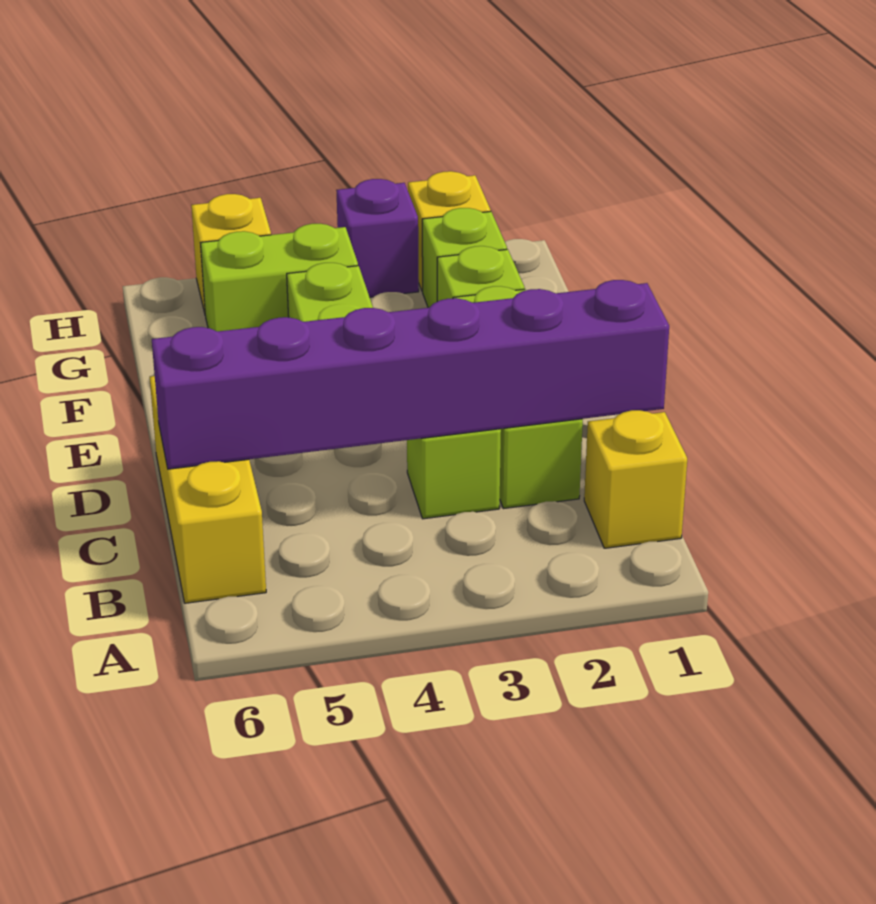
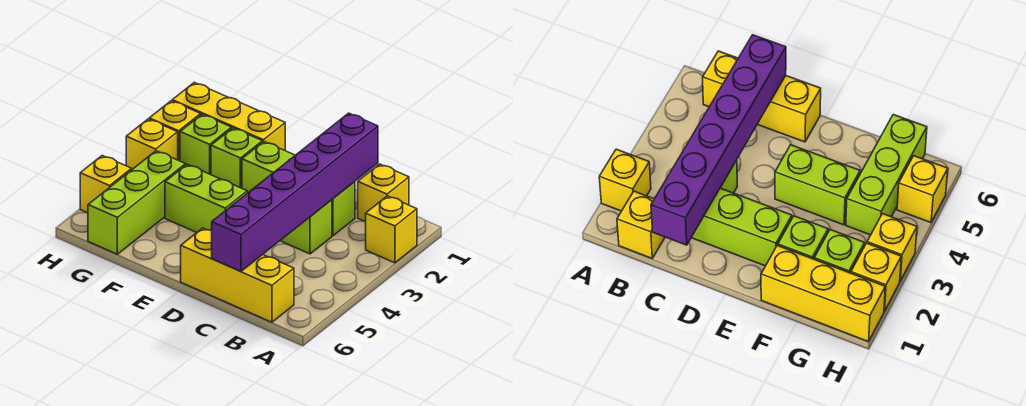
none -> yellow brick A2 level 1
none -> yellow brick F1:H1 level 1
lime brick G4:G5 level 1 -> lime brick G4:G6 level 1
purple brick H3 level 1 -> yellow brick H3 level 1

